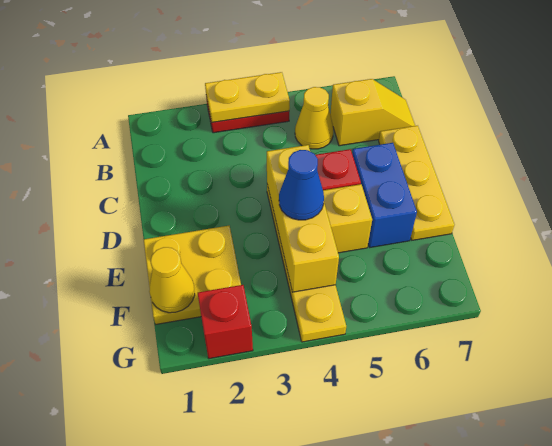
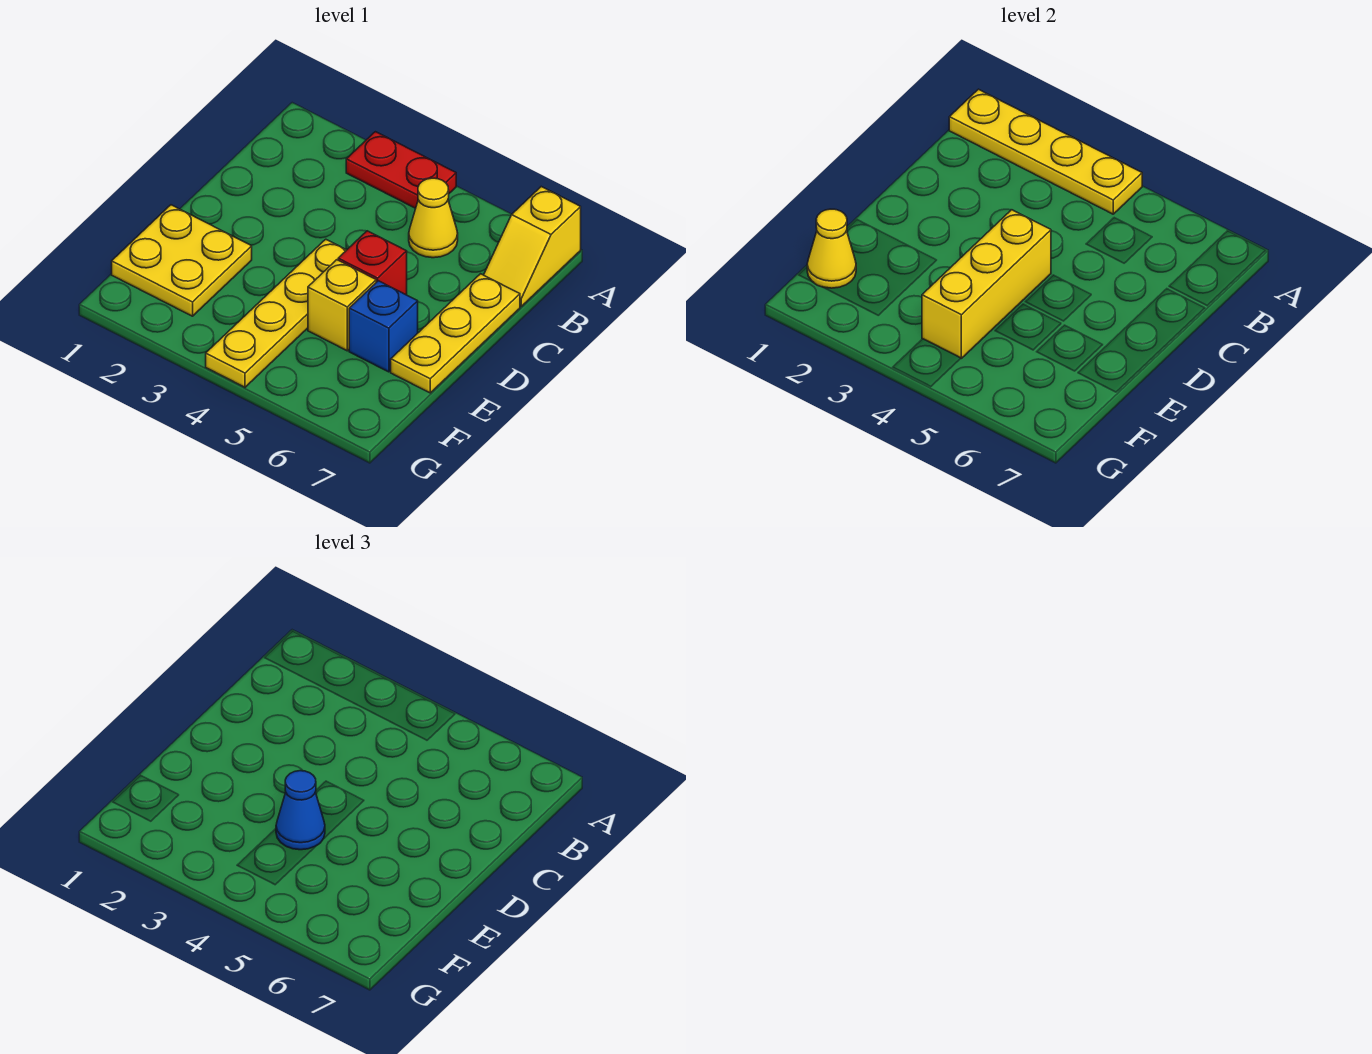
yellow plate A3:A4 level 2 -> yellow plate A1:A4 level 2
yellow slope B6:B7 level 1 top 6 -> yellow slope A7:B7 level 1 top A
blue brick D6:E6 level 1 -> blue brick E6 level 1
red brick G2 level 1 -> none

